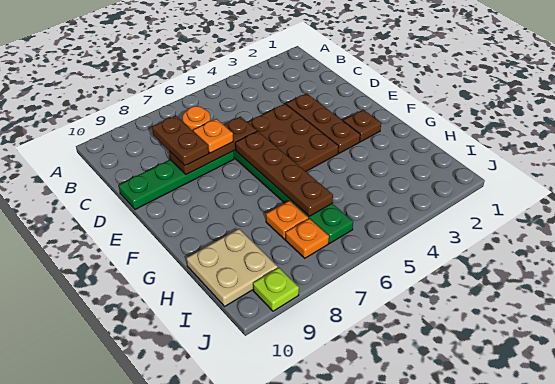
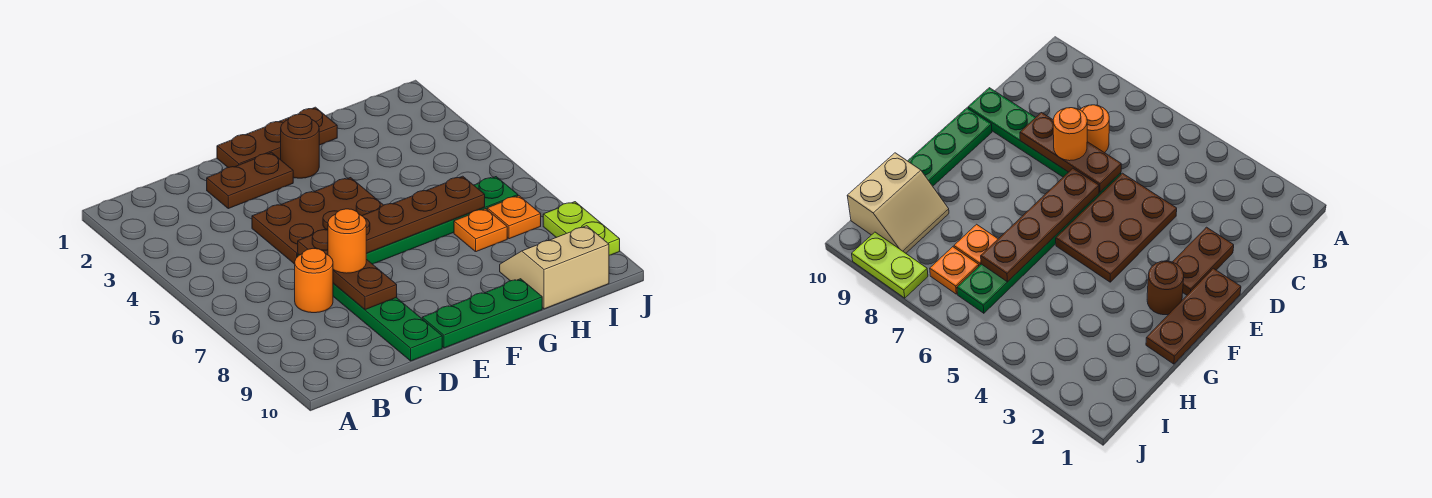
brown plate C8:D8 level 3 -> brown plate D2:E2 level 1
brown plate D3:F3 level 1 -> brown plate E1:G1 level 1
orange plate D7 level 3 -> orange round brick D7 level 3
none -> green plate E10:G10 level 1
brown plate F2 level 1 -> brown round brick F2 level 1
tan plate H9:I10 level 1 -> tan slope H9:I10 level 1 top 10
lime plate J9 level 1 -> lime plate J8:J9 level 1

